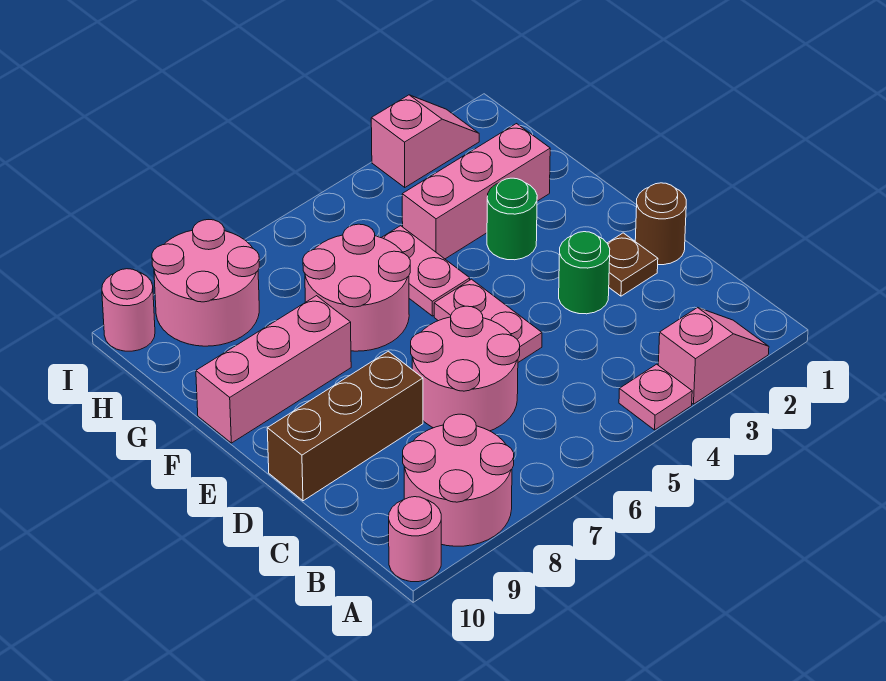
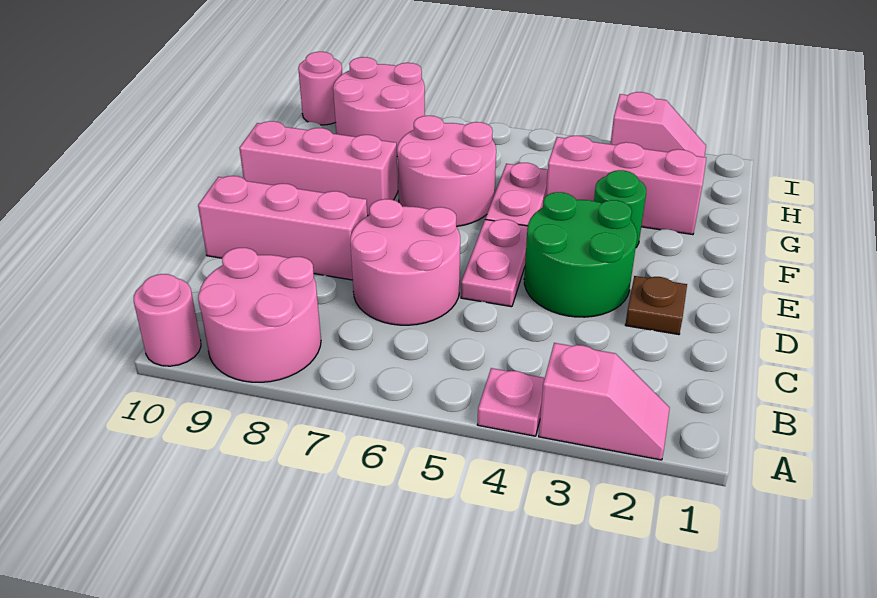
brown round brick D1 level 1 -> none
green round brick D3 level 1 -> green round brick D3:E4 level 1
brown brick D8:D10 level 1 -> pink brick D8:D10 level 1

